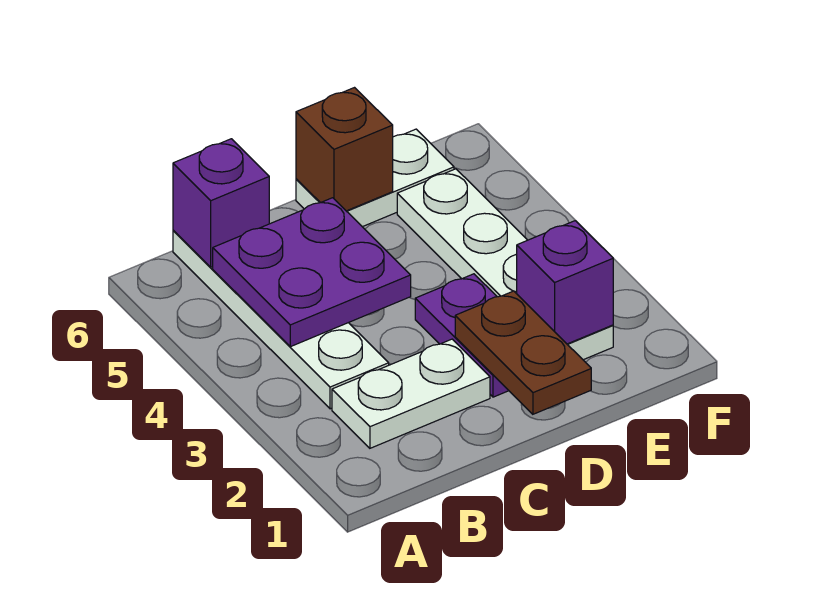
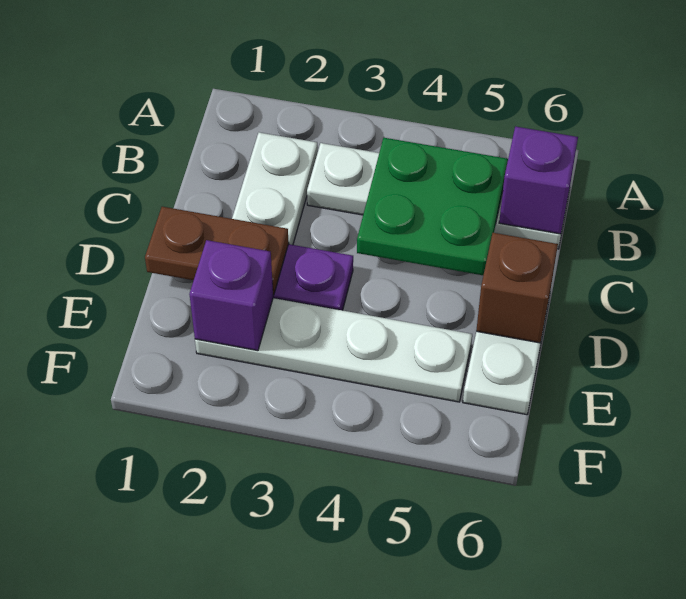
purple plate B4:C5 level 2 -> green plate B4:C5 level 2

